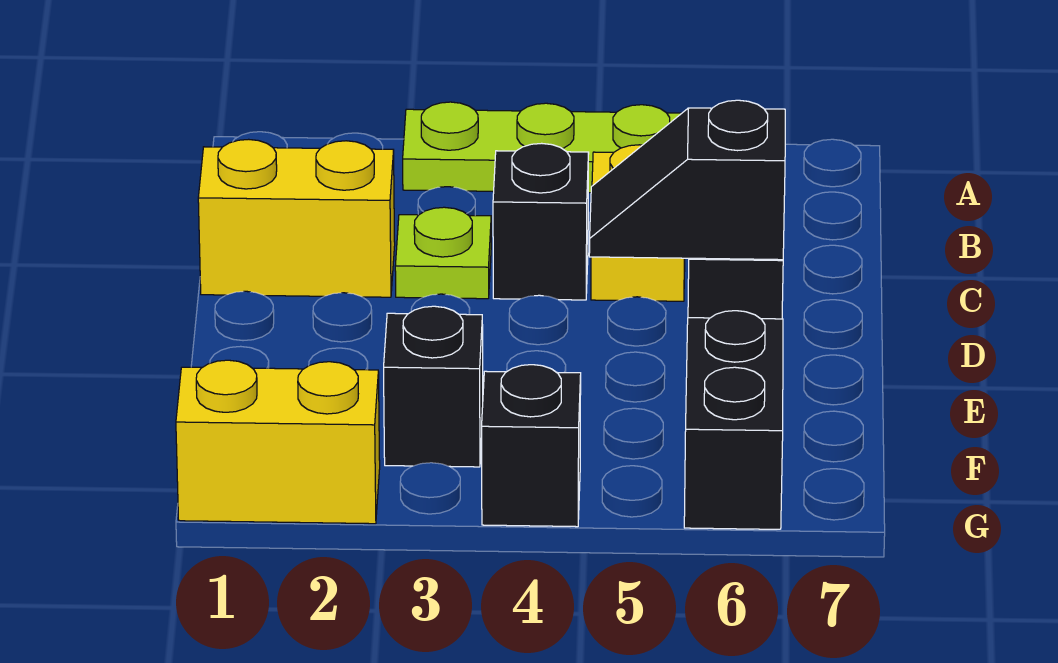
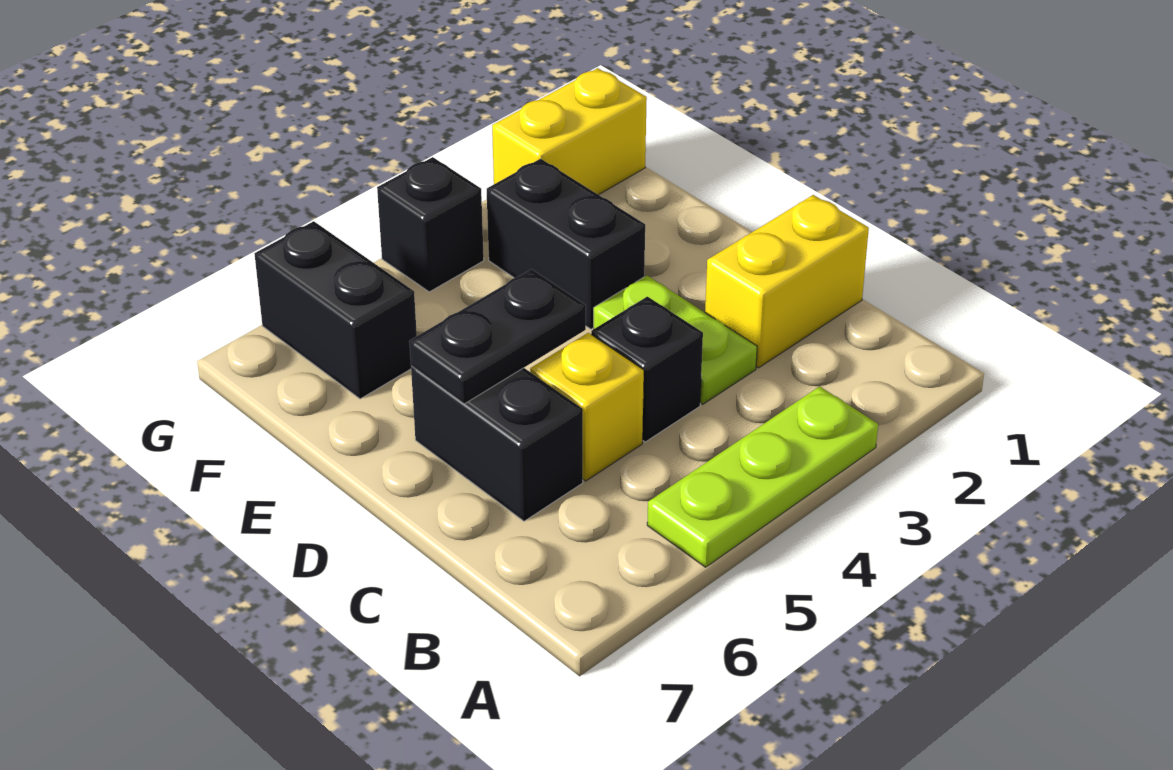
lime plate C3 level 1 -> lime plate C3:D3 level 1
black slope D5:D6 level 2 top 6 -> black plate D5:D6 level 2
black brick F3 level 1 -> black brick E3:F3 level 1

